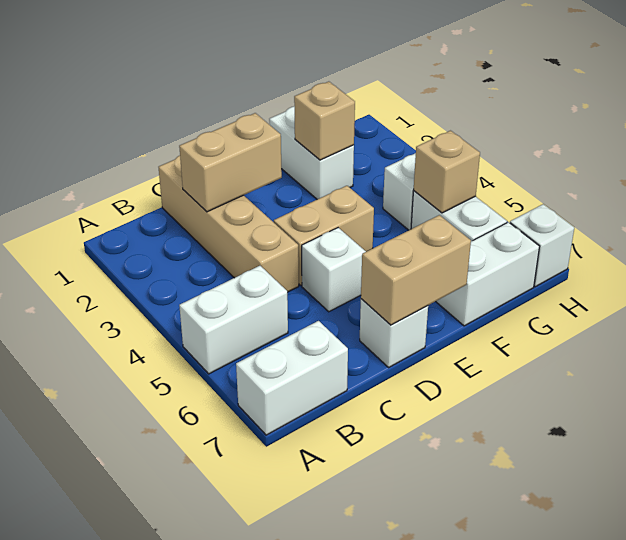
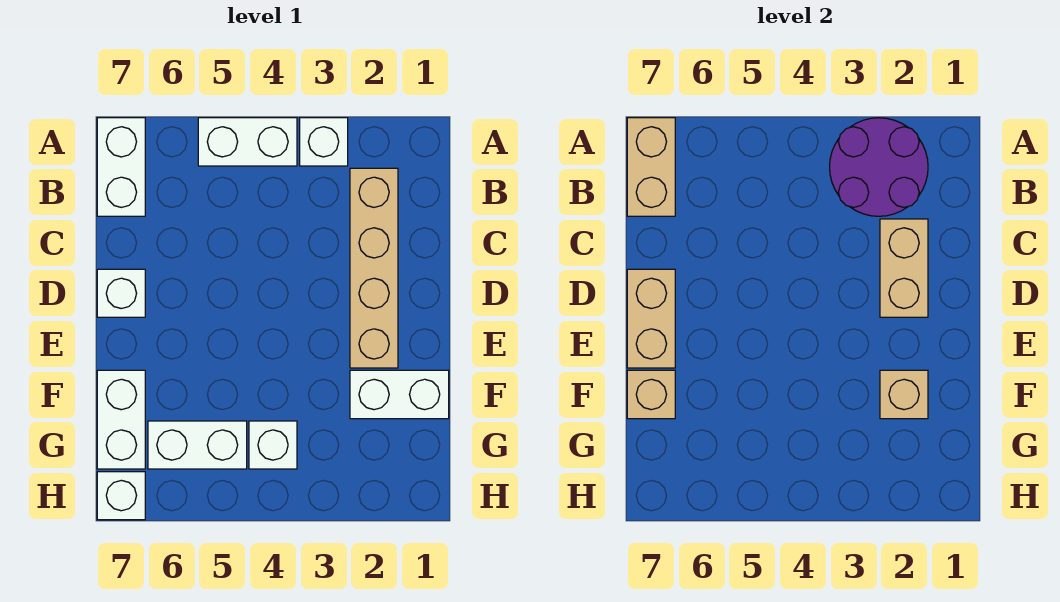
none -> purple round brick A2:B3 level 2
white brick A5:B5 level 1 -> white brick A4:A5 level 1
tan brick C1:C4 level 1 -> tan brick B2:E2 level 1
tan brick D4:E4 level 1 -> tan brick A7:B7 level 2
white brick D5 level 1 -> white brick A3 level 1
tan brick G5 level 2 -> tan brick F7 level 2

